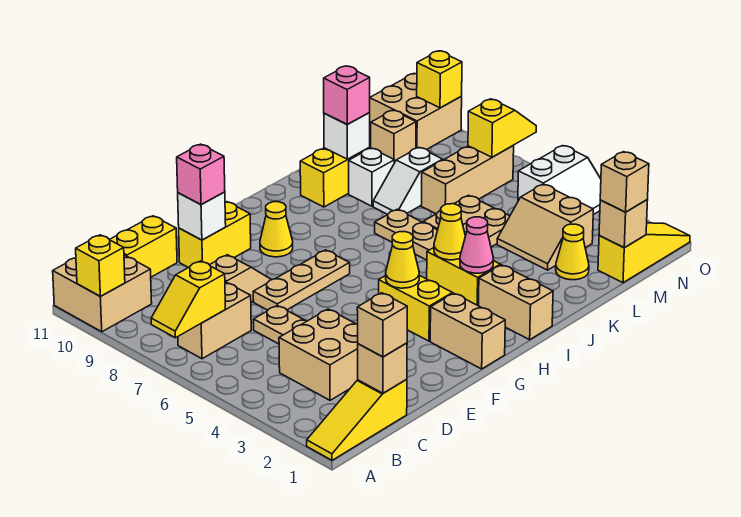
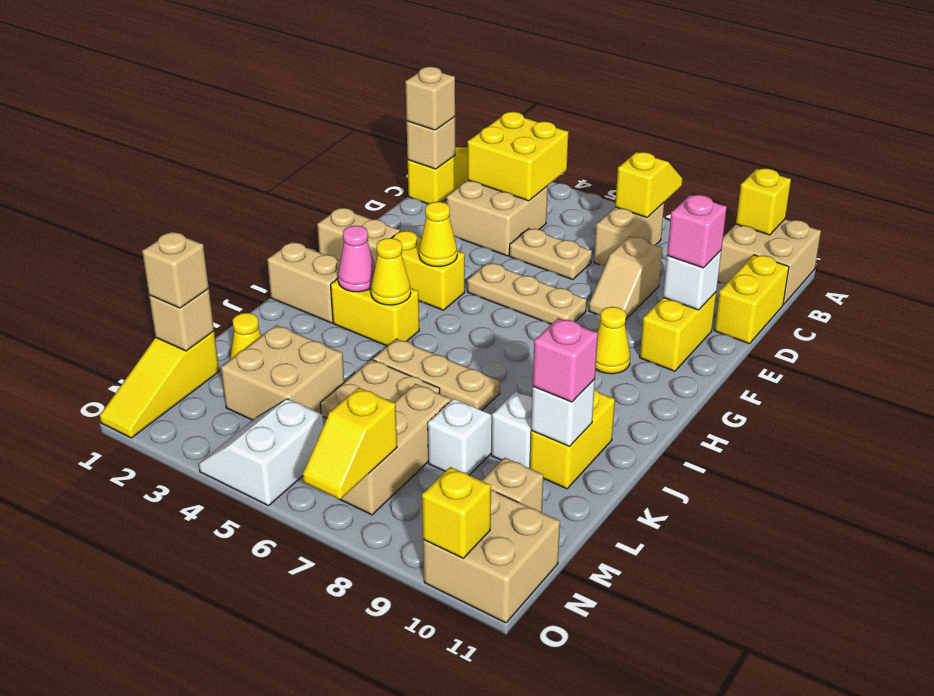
none -> yellow brick B3:C4 level 2
tan plate E7:G7 level 1 -> tan plate F5:F7 level 1
tan slope L3:M4 level 1 top M -> tan brick L3:M4 level 1

